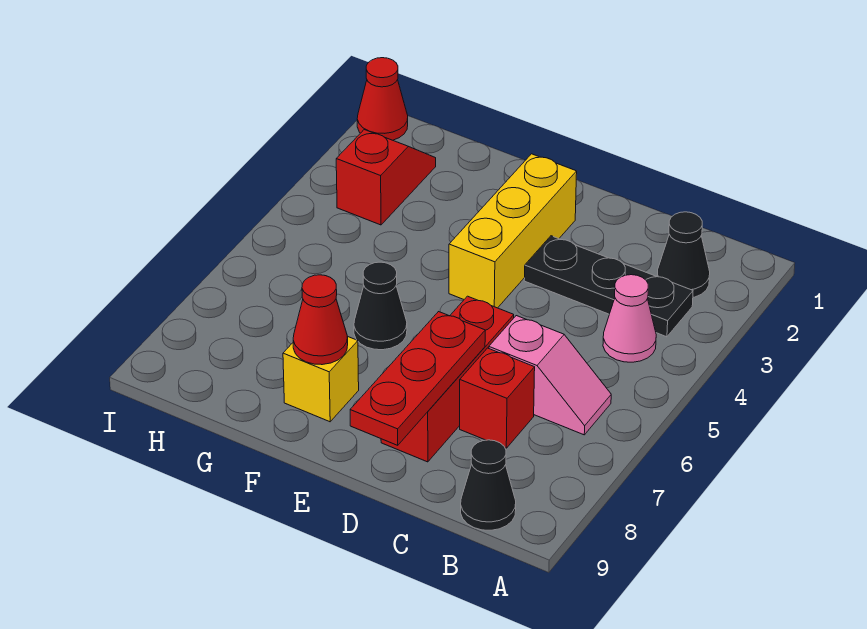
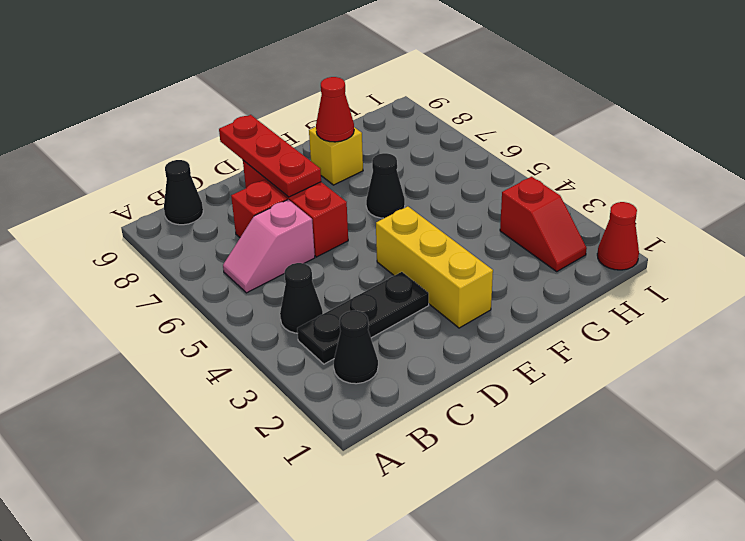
pink cone B4 level 1 -> black cone B4 level 1

